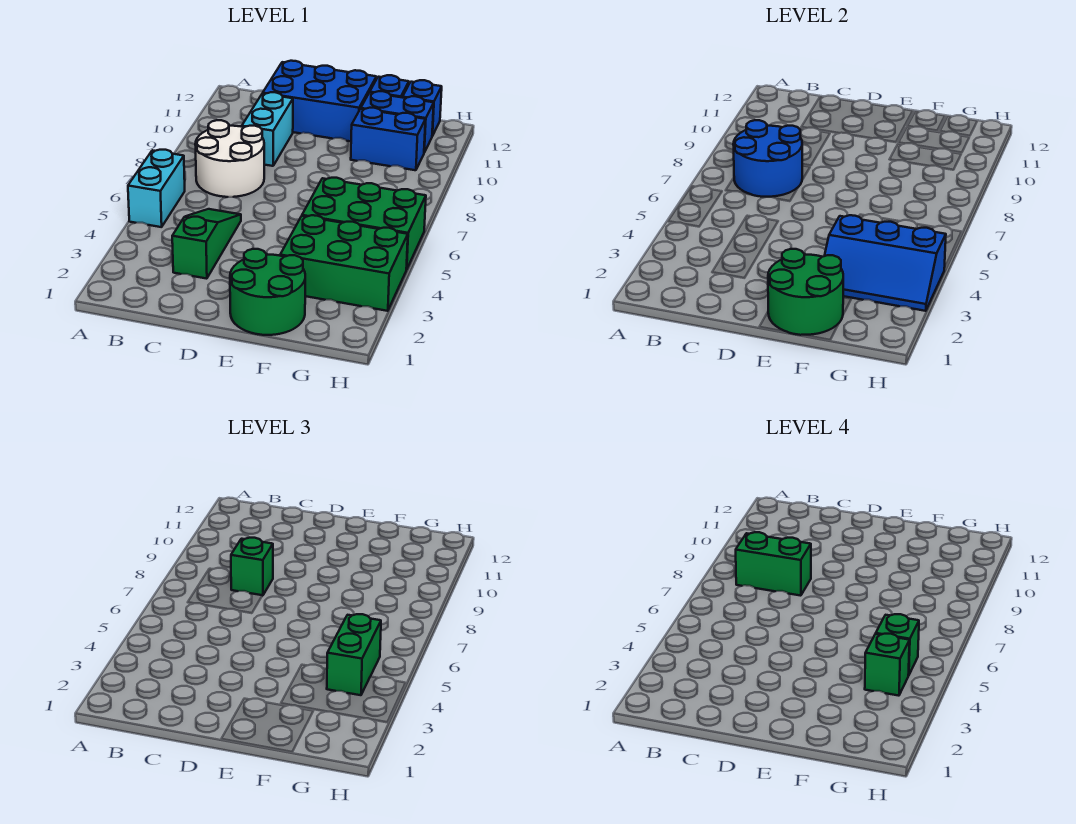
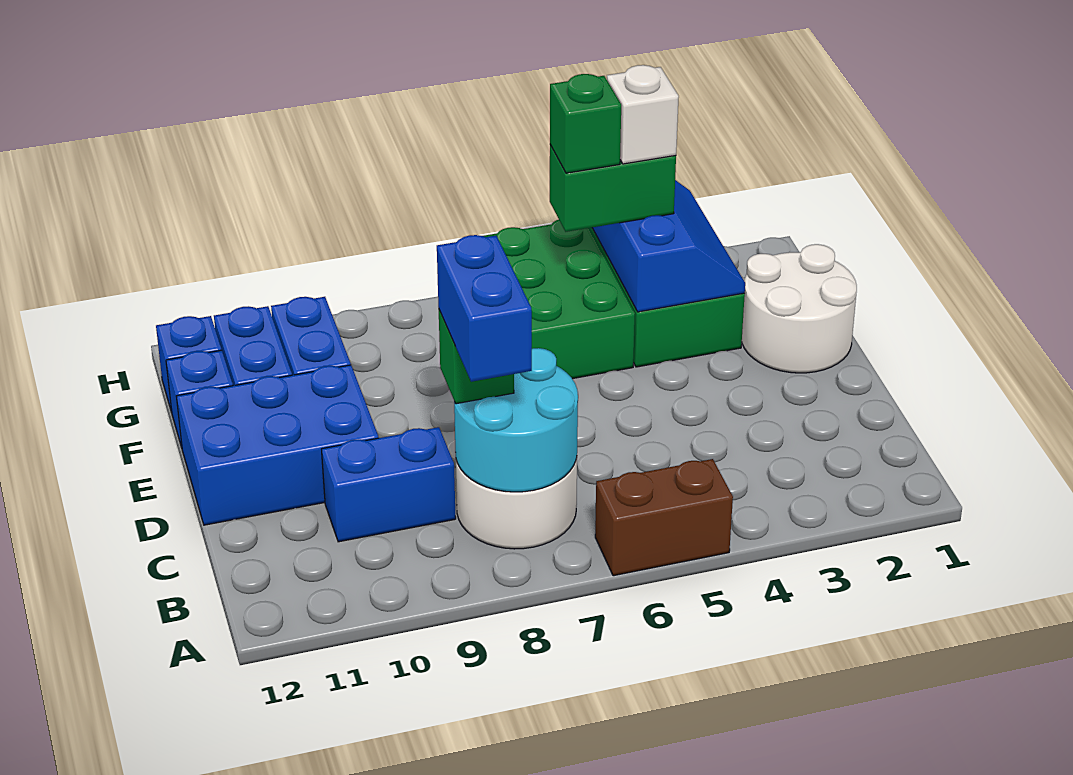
cyan brick A5:A6 level 1 -> brown brick A5:A6 level 1
blue round brick B7:C8 level 2 -> cyan round brick B7:C8 level 2
green brick B8:C8 level 4 -> blue brick B8:C8 level 4
green slope C3:C5 level 1 top 3 -> none
cyan brick C9:C10 level 1 -> blue brick C9:C10 level 1
blue brick C11:E12 level 1 -> blue brick D10:E12 level 1
green round brick E1:F2 level 1 -> white round brick E1:F2 level 1
green round brick E1:F2 level 2 -> none
green brick G4 level 4 -> white brick G4 level 4

